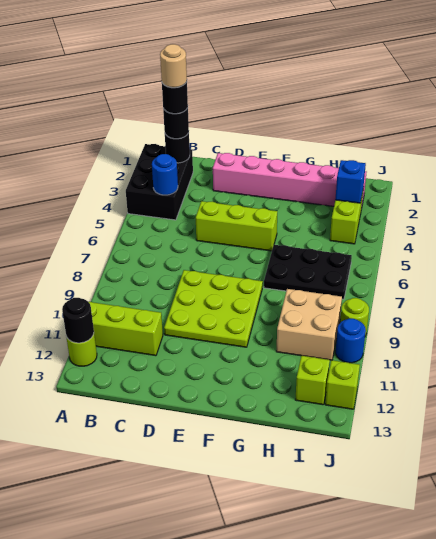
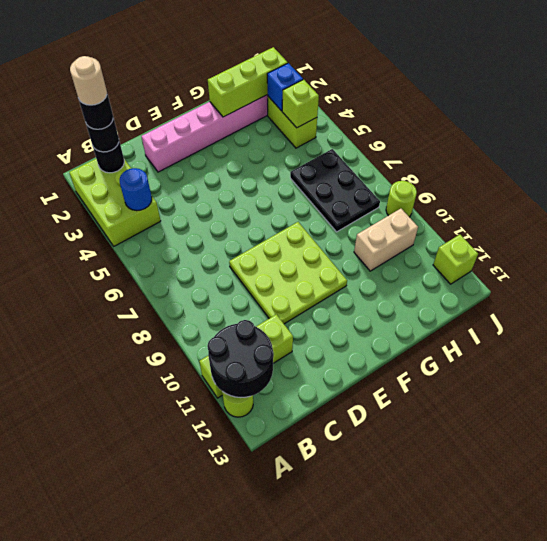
black brick A2:B4 level 1 -> lime brick A2:B4 level 1
black round brick A12 level 2 -> black round brick A11:B12 level 2
lime brick D5:F5 level 1 -> lime brick G2:I2 level 2
black plate G6:I7 level 1 -> black plate H6:I8 level 1
tan brick H9:I10 level 1 -> tan brick H10:I10 level 1
lime brick I12 level 1 -> lime brick I4 level 2
blue round brick J10 level 1 -> none

